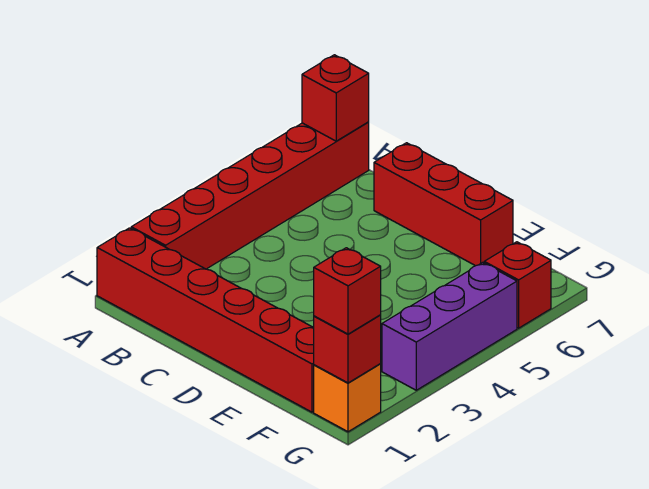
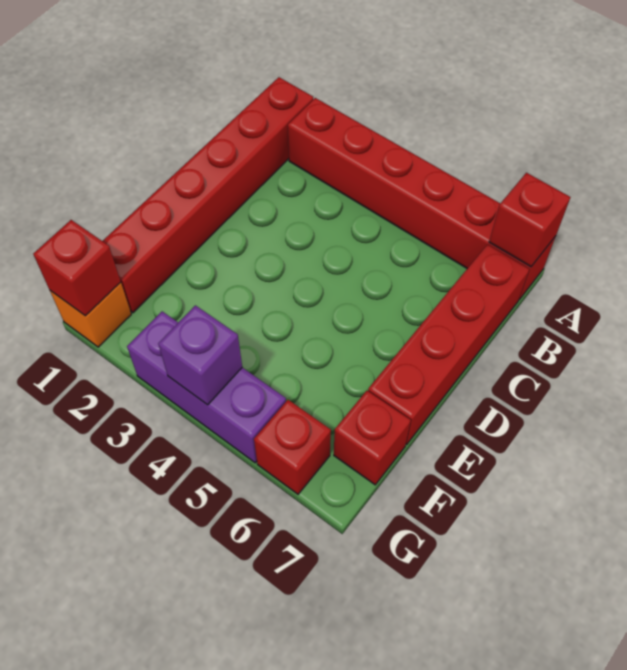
red brick C7:E7 level 1 -> red brick B7:E7 level 1
red brick G1 level 3 -> red brick F7 level 1
none -> purple brick G4 level 2

